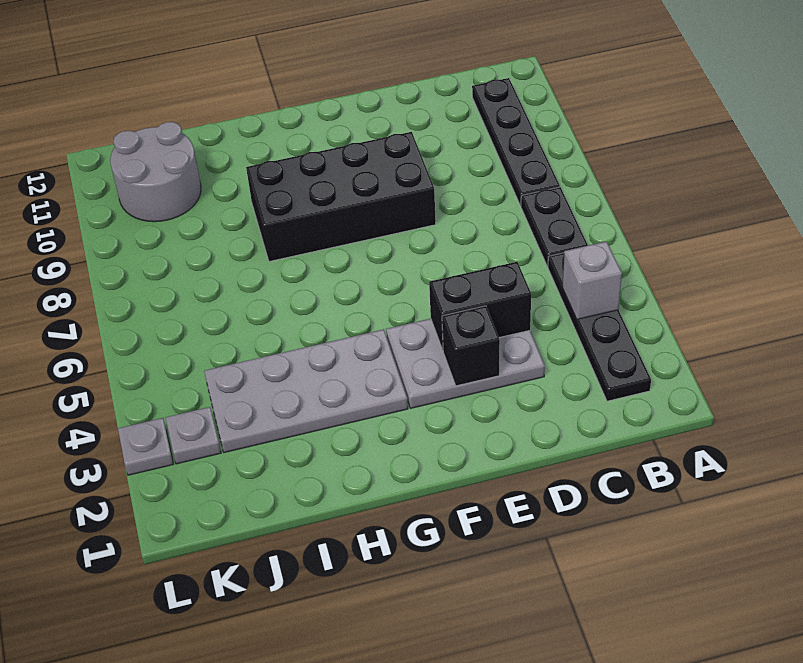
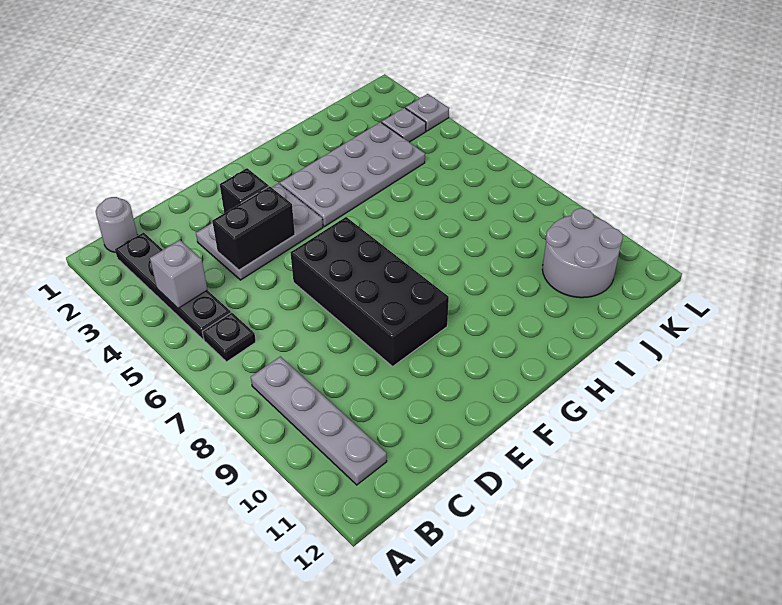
none -> grey round brick B1 level 1
black plate B6:B7 level 1 -> black plate B6 level 1
black plate B8:B11 level 1 -> grey plate B8:B11 level 1
black brick E8:H9 level 1 -> black brick E6:F9 level 1

